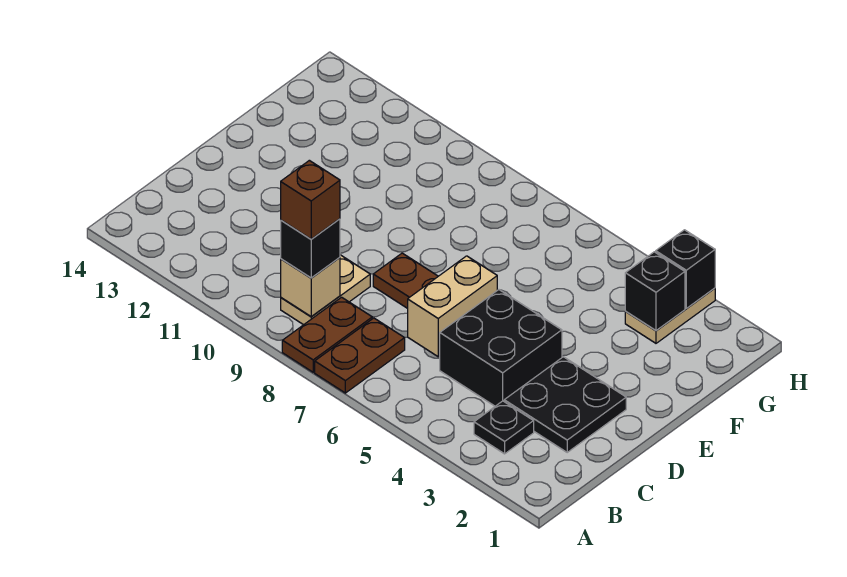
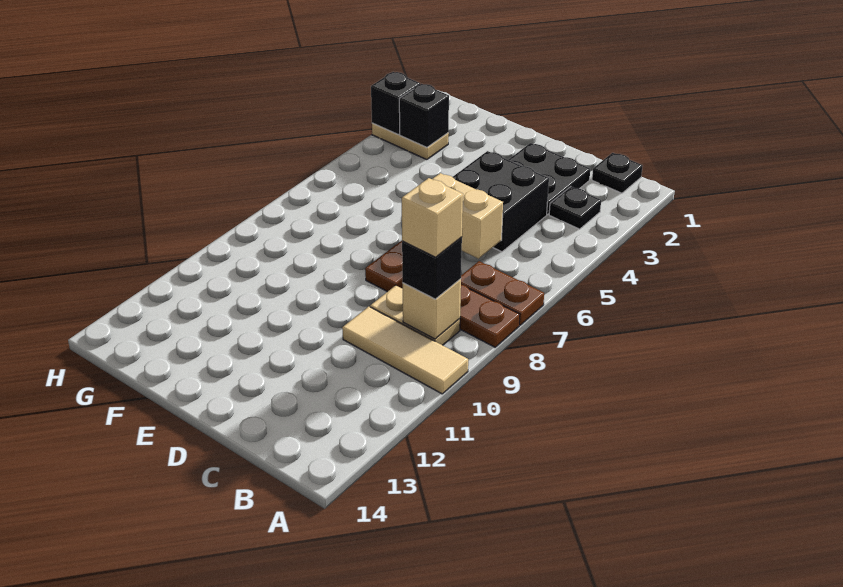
none -> tan tile A10:C10 level 1
none -> black plate B1 level 1
brown brick B9 level 4 -> tan brick B9 level 4

